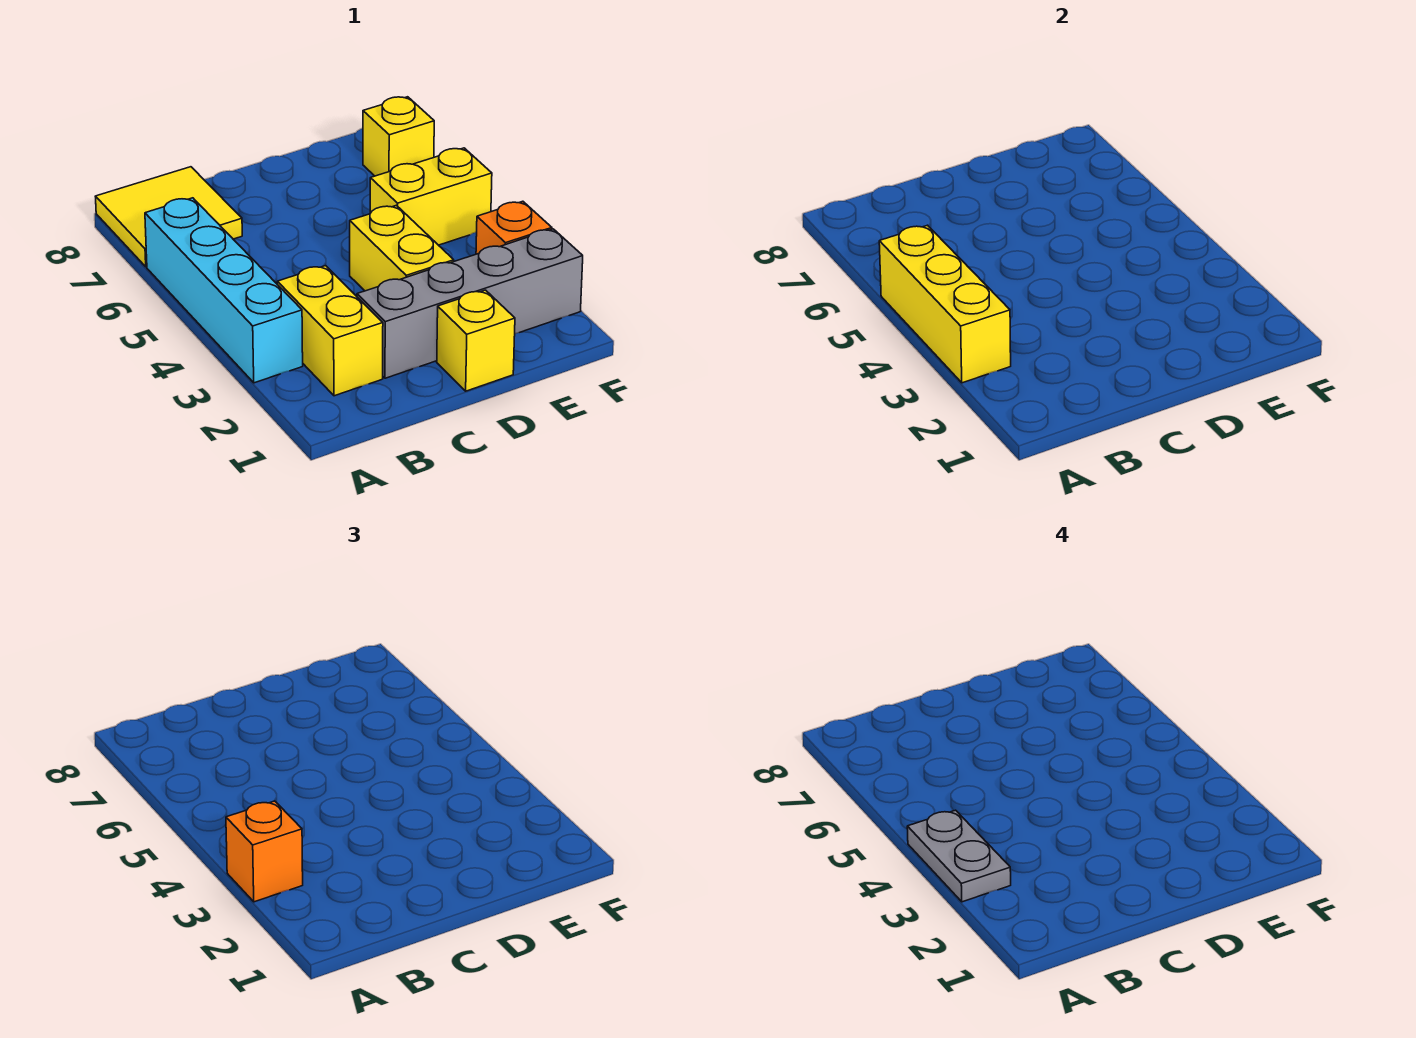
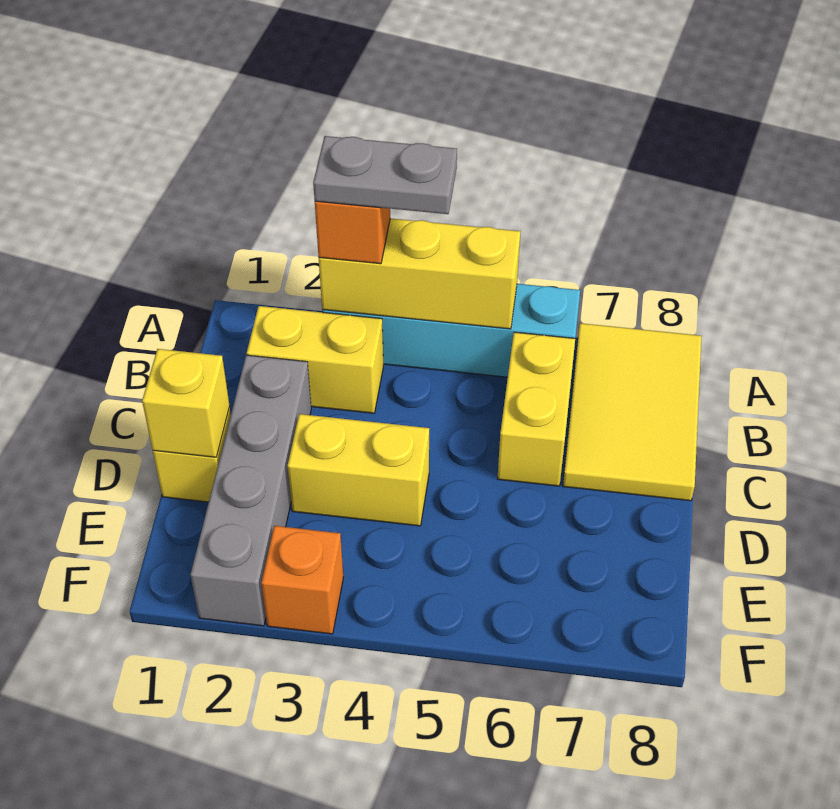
yellow tile A7:B8 level 1 -> yellow tile A7:C8 level 1
yellow brick E5:F5 level 1 -> yellow brick B6:C6 level 1
yellow brick F7 level 1 -> yellow brick D1 level 2

